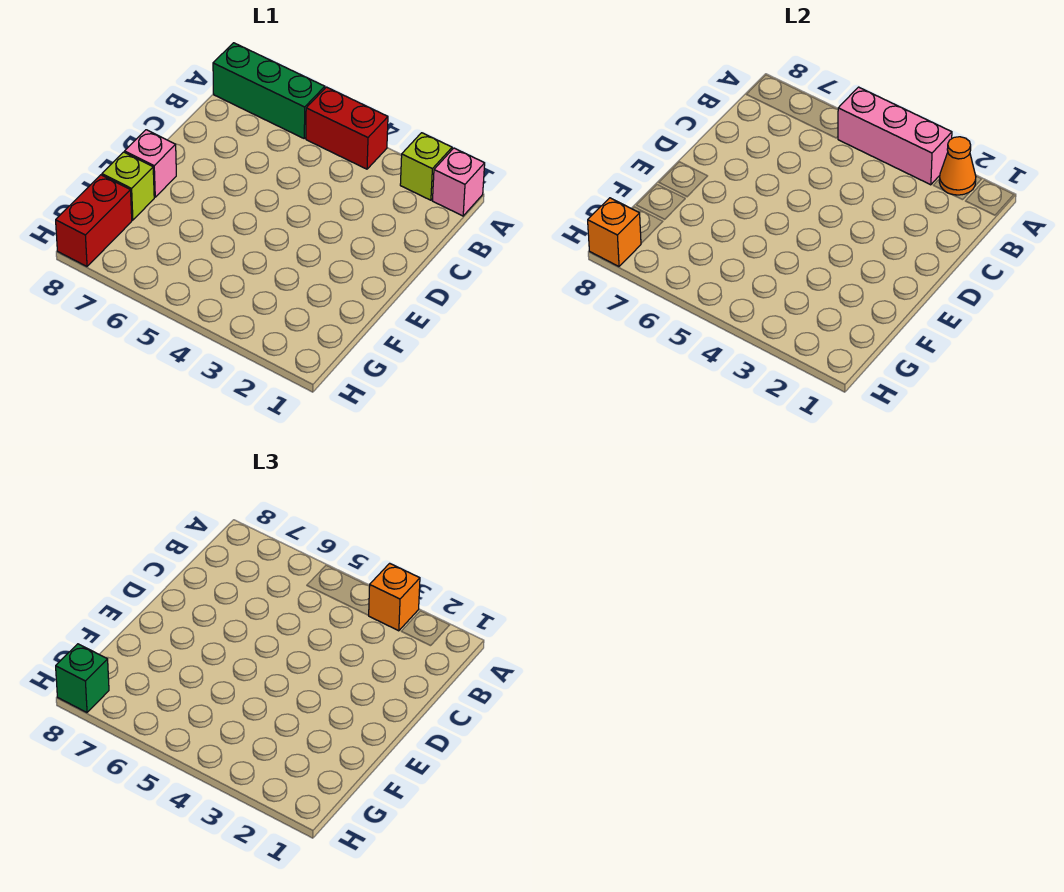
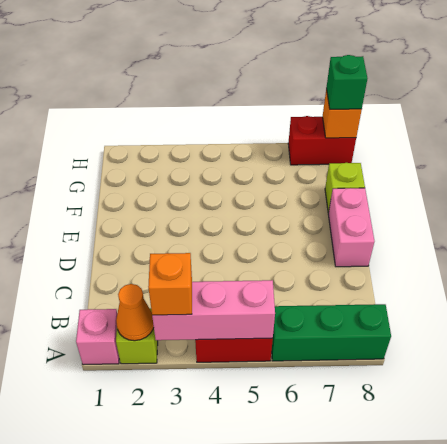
pink brick E8 level 1 -> pink brick D8:E8 level 1
red brick G8:H8 level 1 -> red brick H7:H8 level 1

